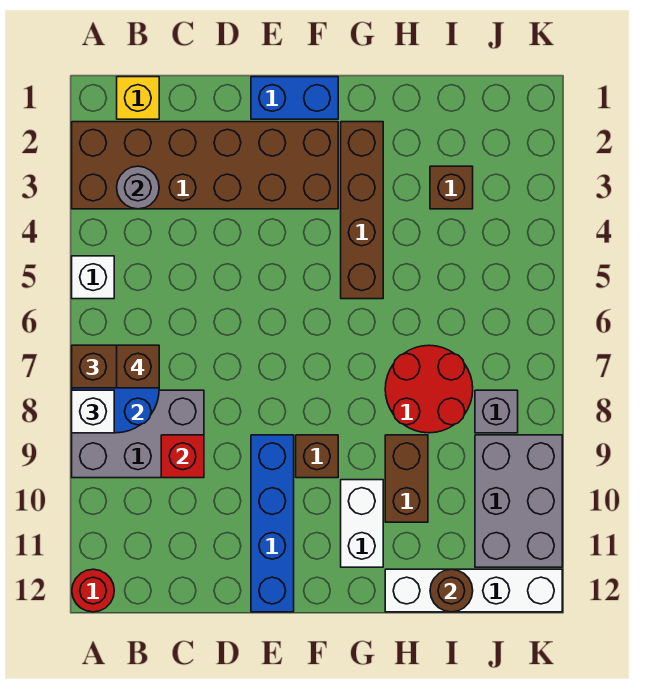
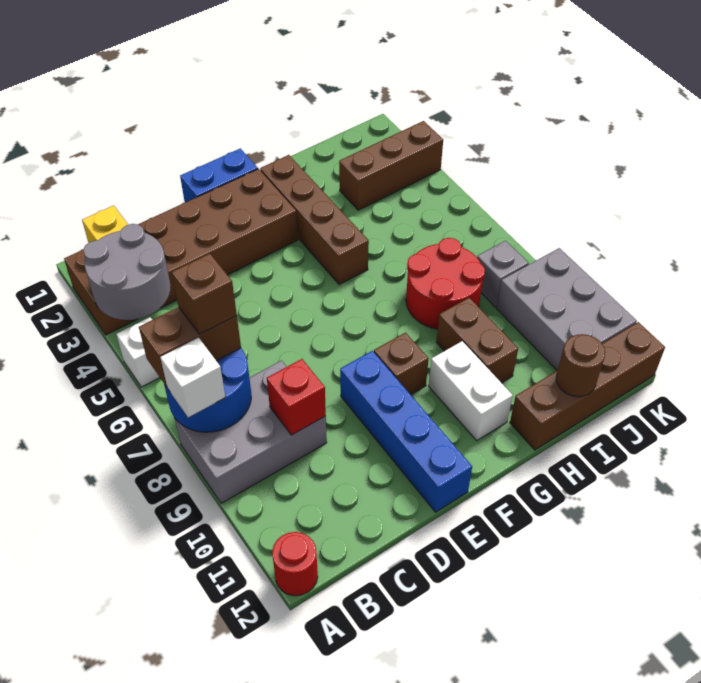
grey round brick B3 level 2 -> grey round brick A3:B4 level 2
white brick H12:K12 level 1 -> brown brick H12:K12 level 1
brown brick I3 level 1 -> brown brick I3:K3 level 1

